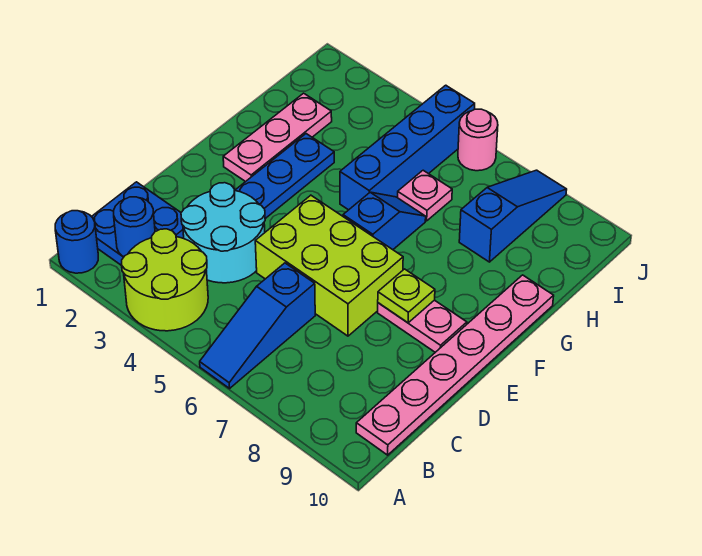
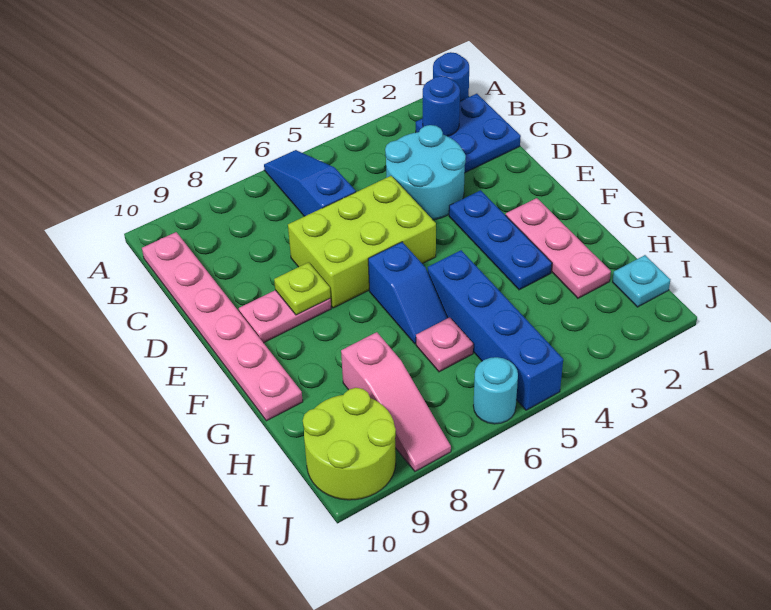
lime round brick A3:B4 level 1 -> lime round brick I9:J10 level 1
blue slope H8:J8 level 1 top H -> pink slope H8:J8 level 1 top H
none -> cyan plate I1 level 1
pink round brick J6 level 1 -> cyan round brick J6 level 1

